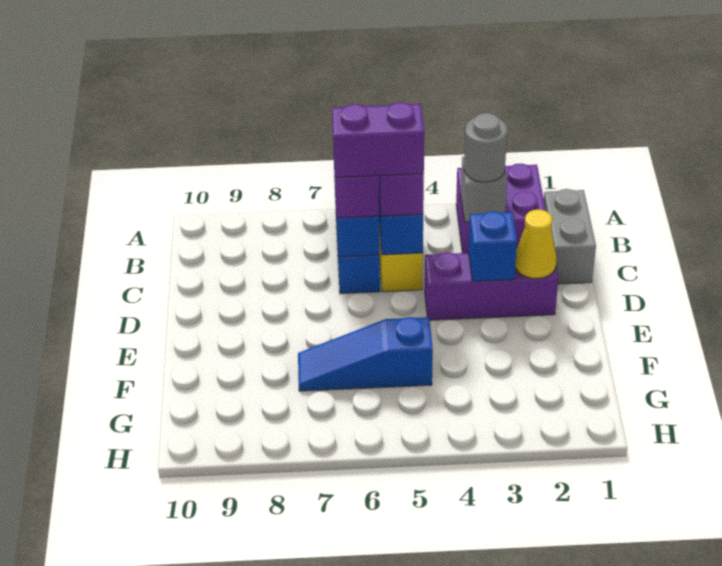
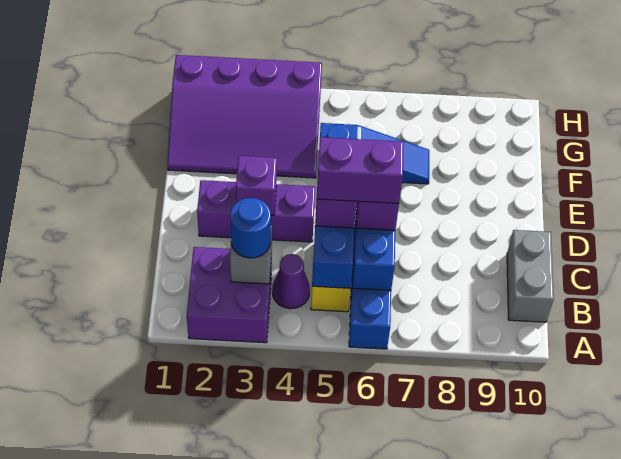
grey brick B1:C1 level 1 -> grey brick B10:C10 level 1
grey round brick B3 level 3 -> blue round brick B3 level 3
none -> purple cone B4 level 1
yellow cone D2 level 2 -> none
blue brick D3 level 2 -> purple brick D3 level 2
none -> purple slope F1:H4 level 1 top H

